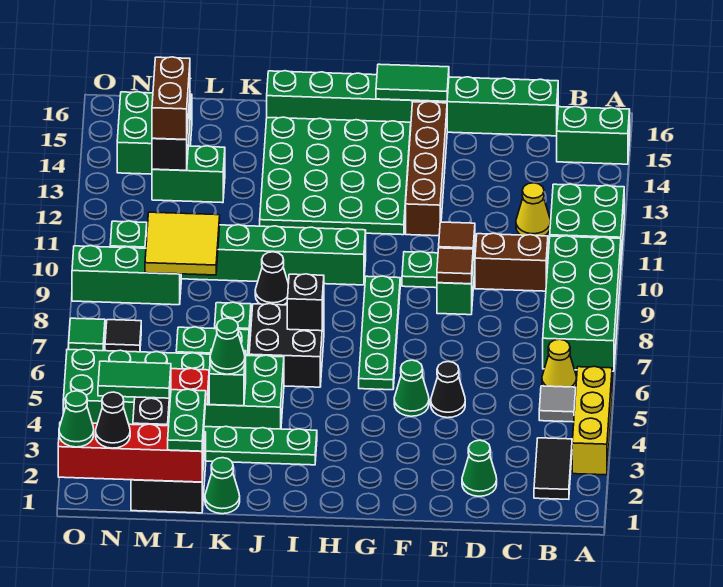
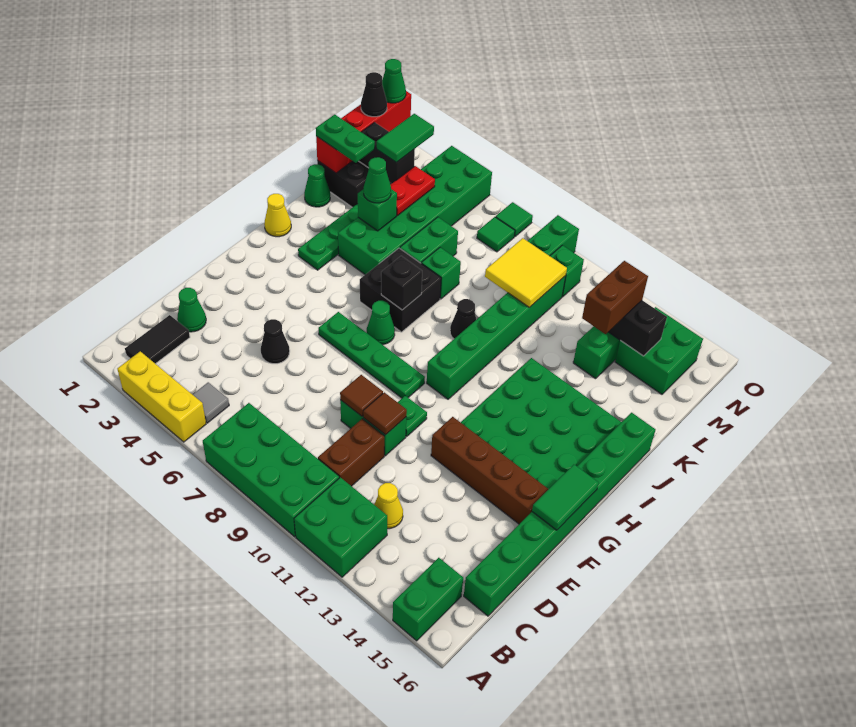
black tile B2:B3 level 1 -> black tile B2:C2 level 1
yellow cone B6 level 1 -> yellow cone I1 level 1
green cone F5 level 1 -> green cone H7 level 1
brown brick M13:M14 level 3 -> brown brick L13:M13 level 3
black tile N7 level 1 -> green tile N7 level 1

